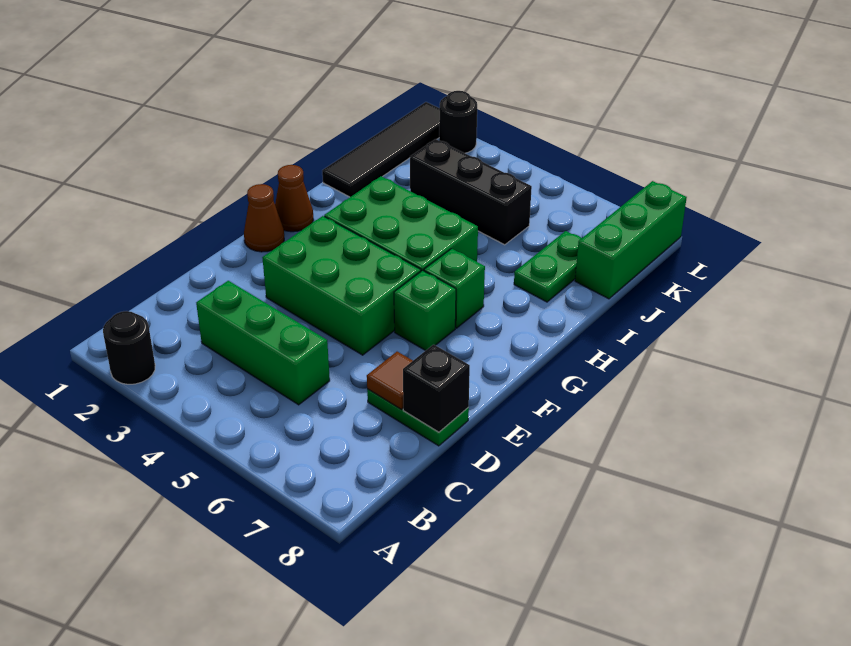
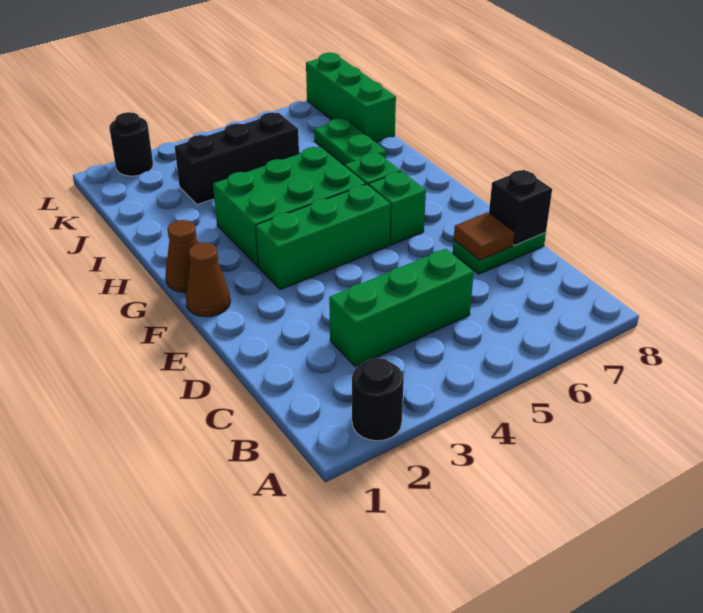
green brick E3:F5 level 1 -> green brick F3:F5 level 1
black tile I1:L1 level 1 -> none

